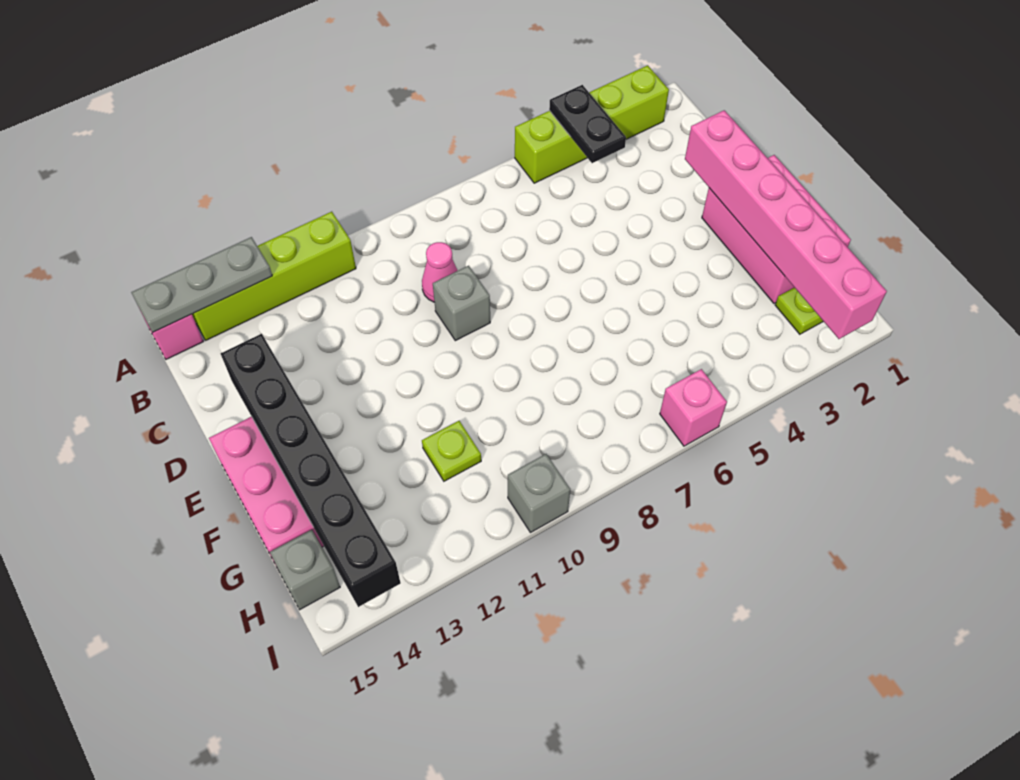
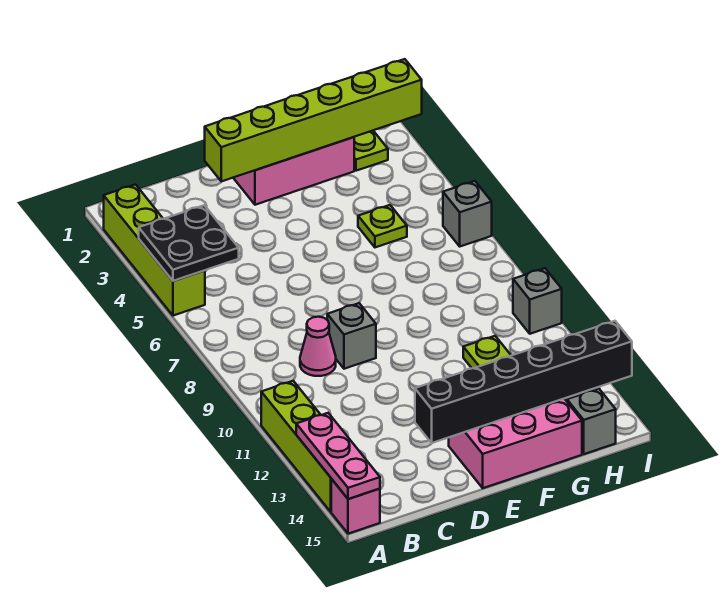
black plate A4:B4 level 2 -> black plate A4:B5 level 2
grey plate A13:A15 level 2 -> pink plate A13:A15 level 2
pink brick D2:I2 level 2 -> lime brick D2:I2 level 2
none -> lime plate G5 level 1
pink brick I6 level 1 -> grey brick I6 level 1

